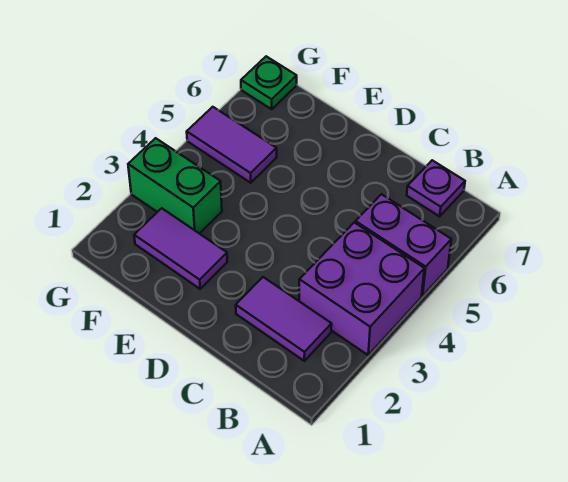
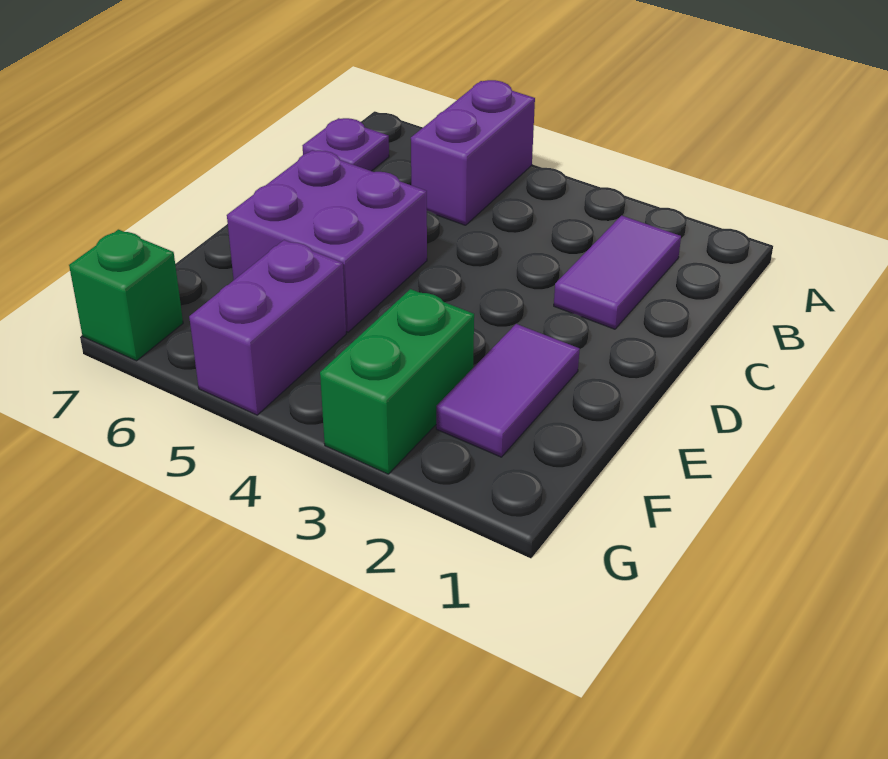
purple brick A3:B4 level 1 -> purple brick D5:E6 level 1
purple tile F5:G5 level 1 -> purple brick F5:G5 level 1
green plate G7 level 1 -> green brick G7 level 1

